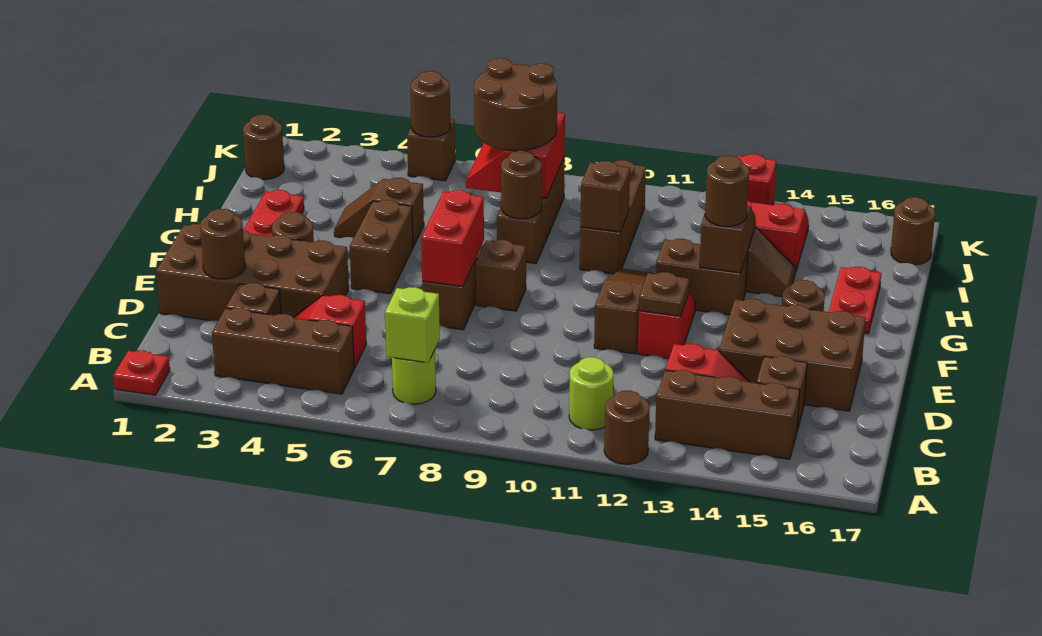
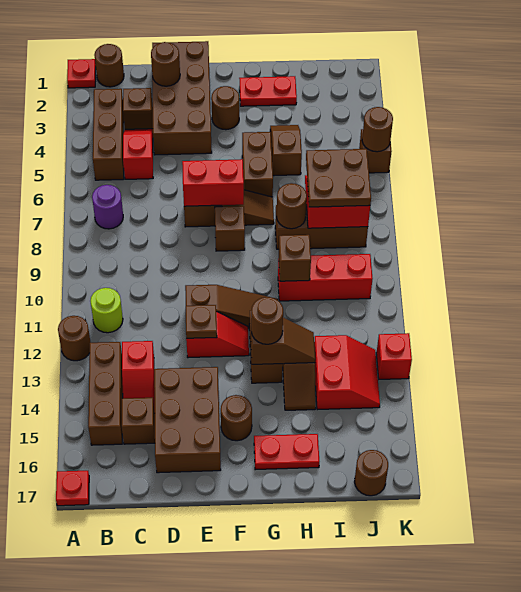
none -> red plate A17 level 1
lime round brick B7 level 1 -> purple round brick B7 level 1
lime brick B7 level 2 -> none
brown brick F5:G5 level 1 -> brown brick G5:G6 level 1
brown brick H10:J10 level 1 -> red brick H10:J10 level 1
brown round brick I7:J8 level 3 -> brown plate I7:J8 level 3
brown round brick J1 level 1 -> brown round brick B1 level 1

